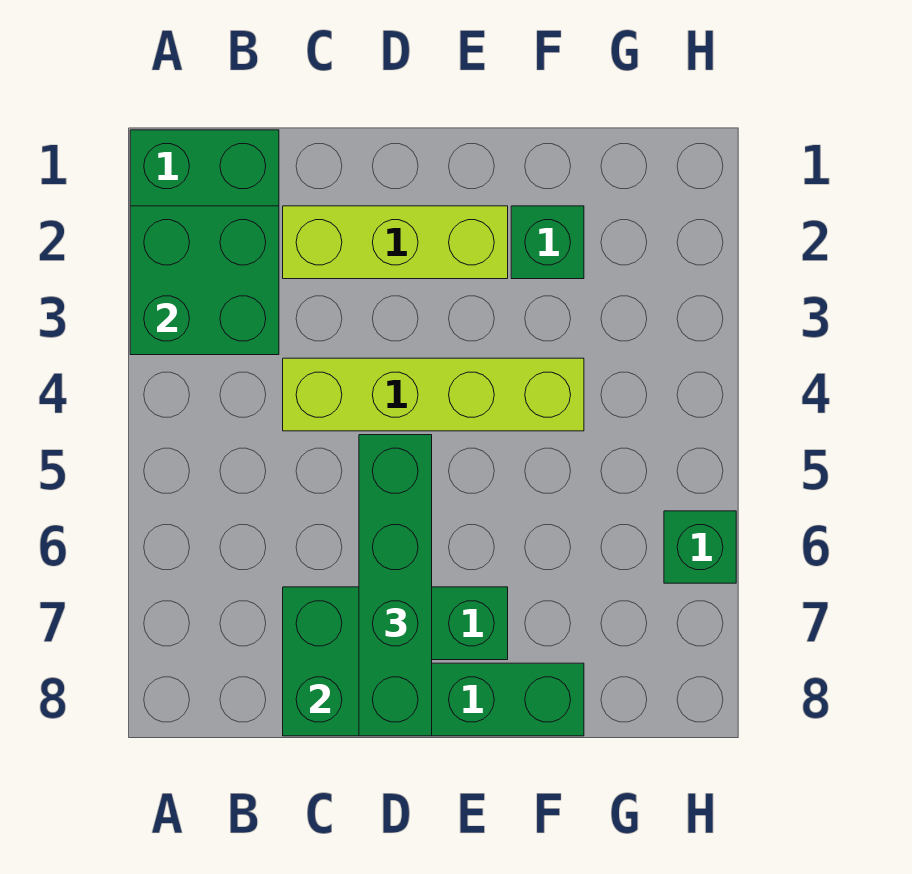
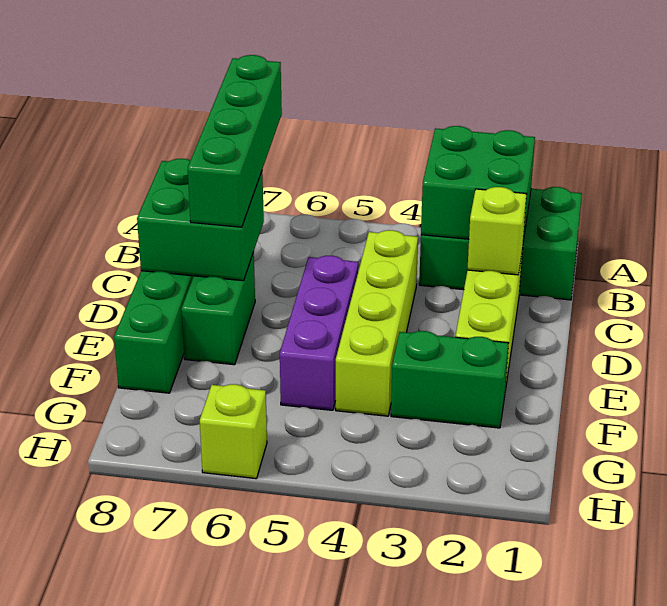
none -> lime brick C2 level 2
none -> purple brick D5:F5 level 1
green brick D5:D8 level 3 -> green brick A7:D7 level 3
green brick F2 level 1 -> green brick F2:F3 level 1
green brick H6 level 1 -> lime brick H6 level 1

